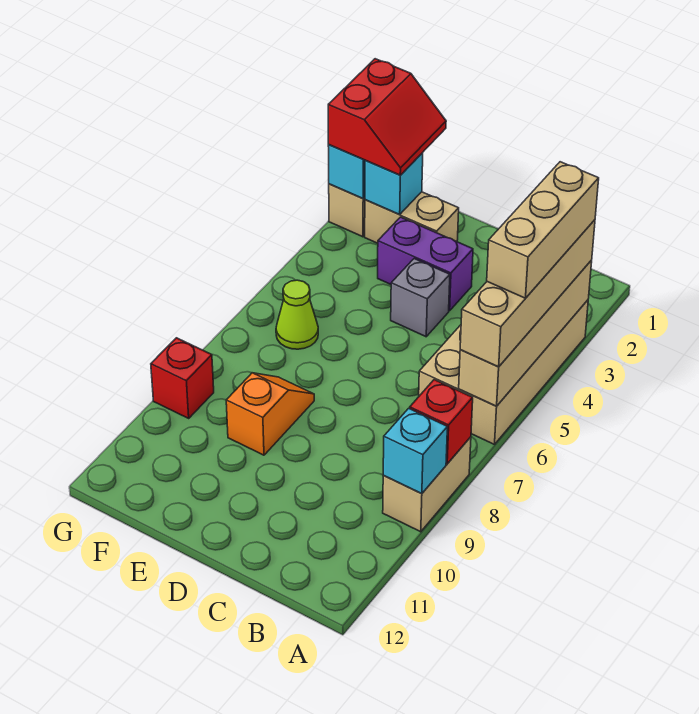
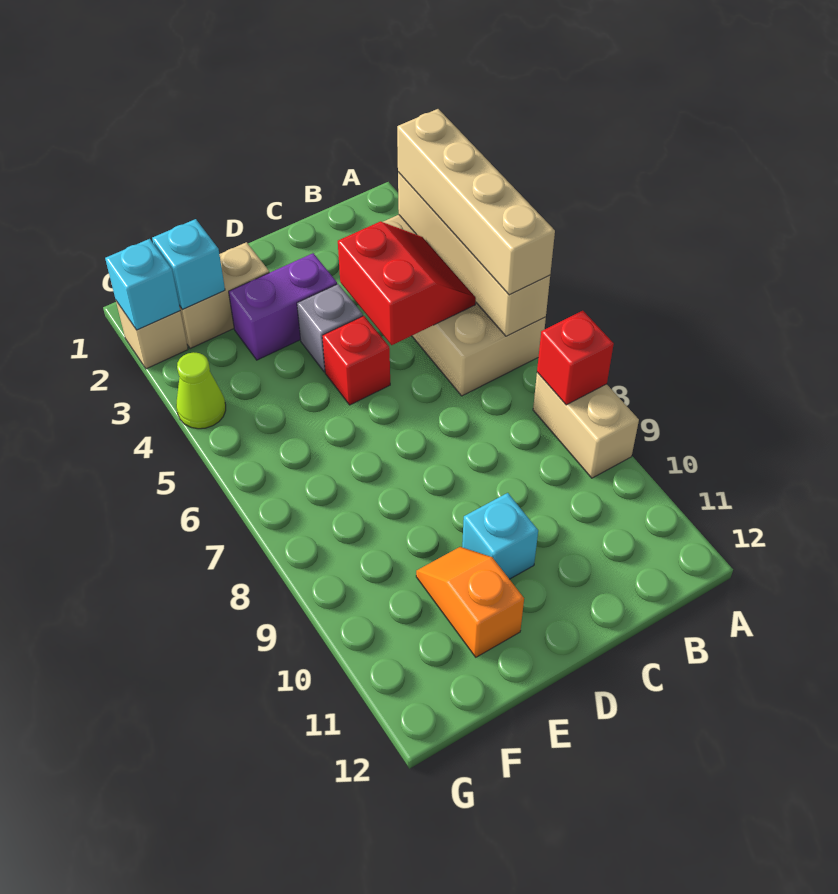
tan brick A3:A5 level 4 -> none
cyan brick A9 level 2 -> cyan brick D10 level 1
orange slope E8:E9 level 1 top 9 -> orange slope E10:E11 level 1 top 11
red slope F1:G2 level 3 top G -> red slope B4:C5 level 2 top C
lime cone F6 level 1 -> lime cone G4 level 1
red brick G9 level 1 -> red brick D5 level 1

